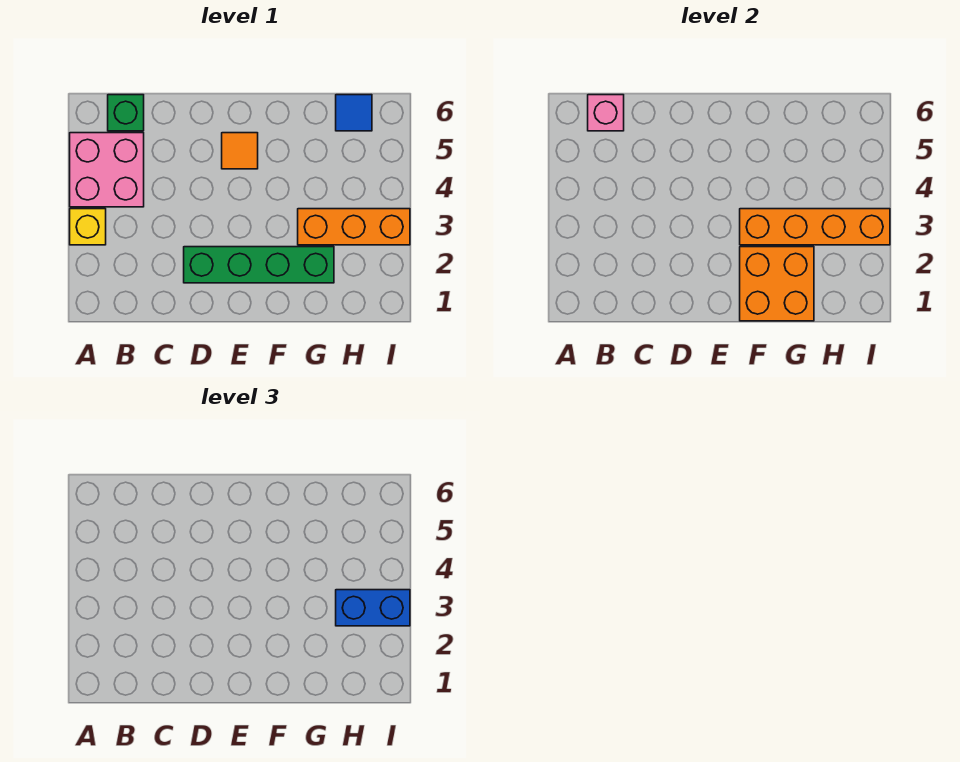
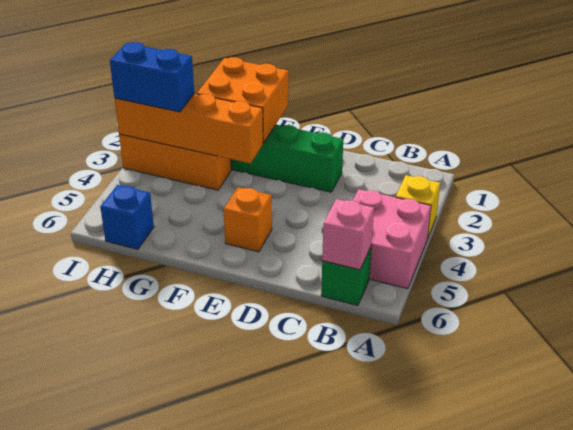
orange tile E5 level 1 -> orange brick E5 level 1
blue tile H6 level 1 -> blue brick H6 level 1

